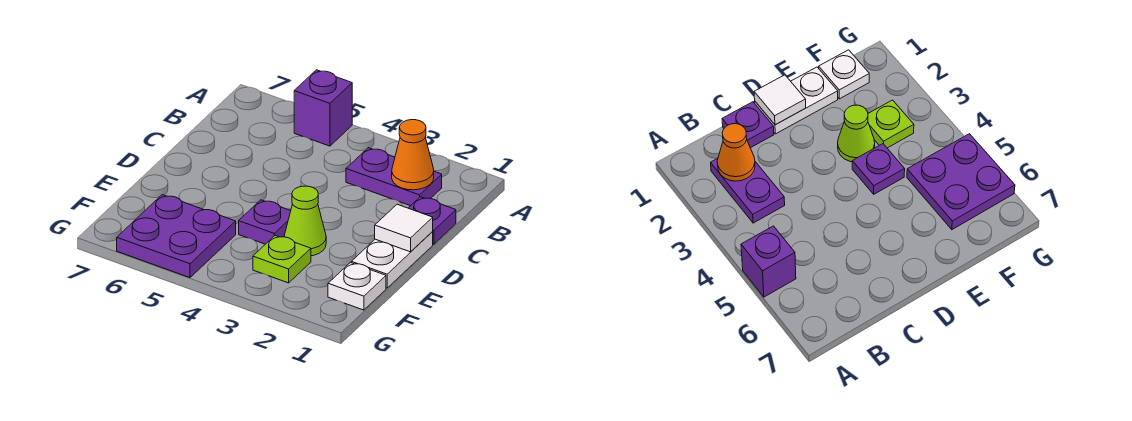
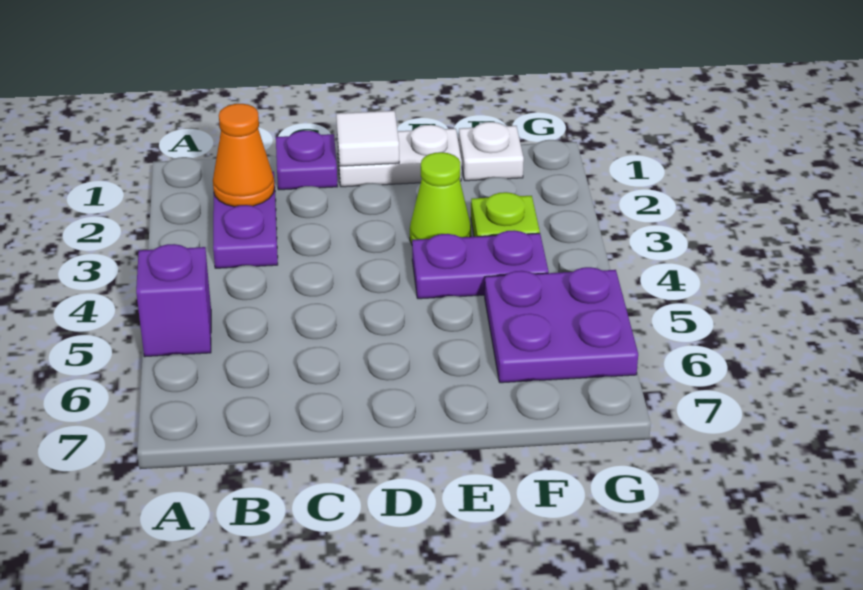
purple plate E4 level 1 -> purple plate E4:F4 level 1

